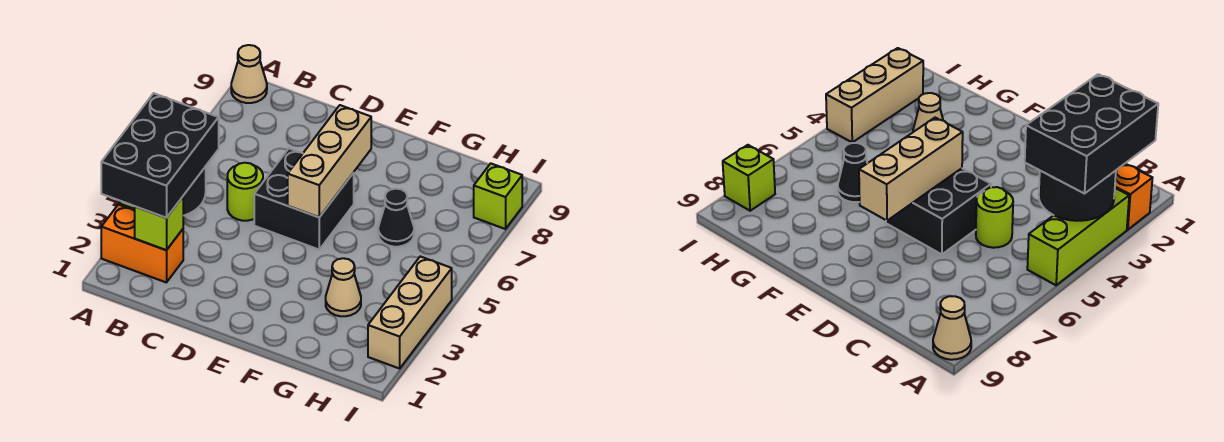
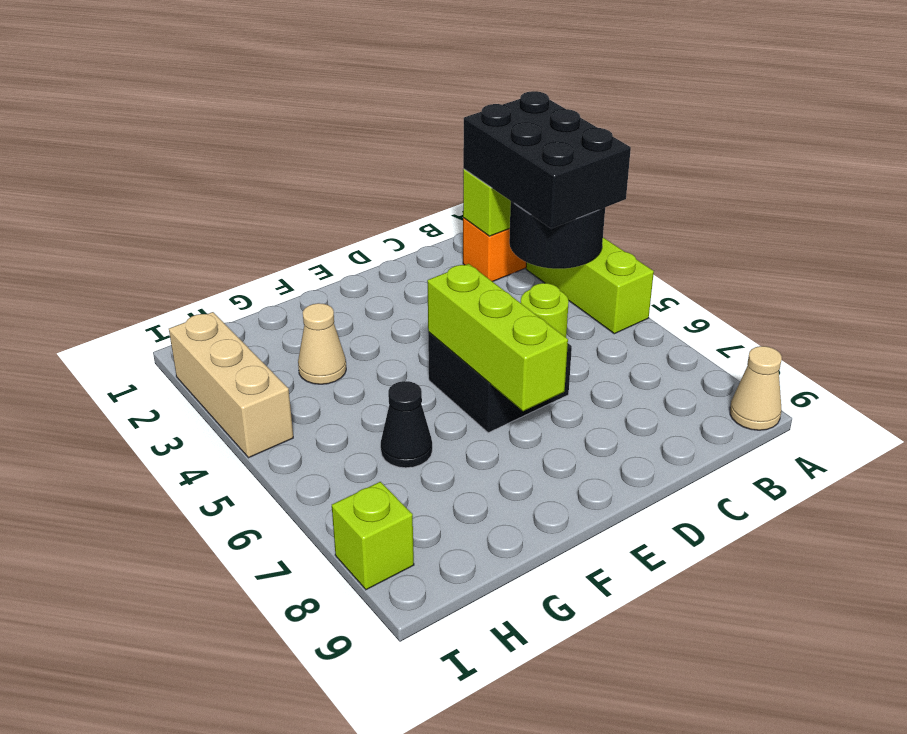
tan brick E5:E7 level 2 -> lime brick E5:E7 level 2

